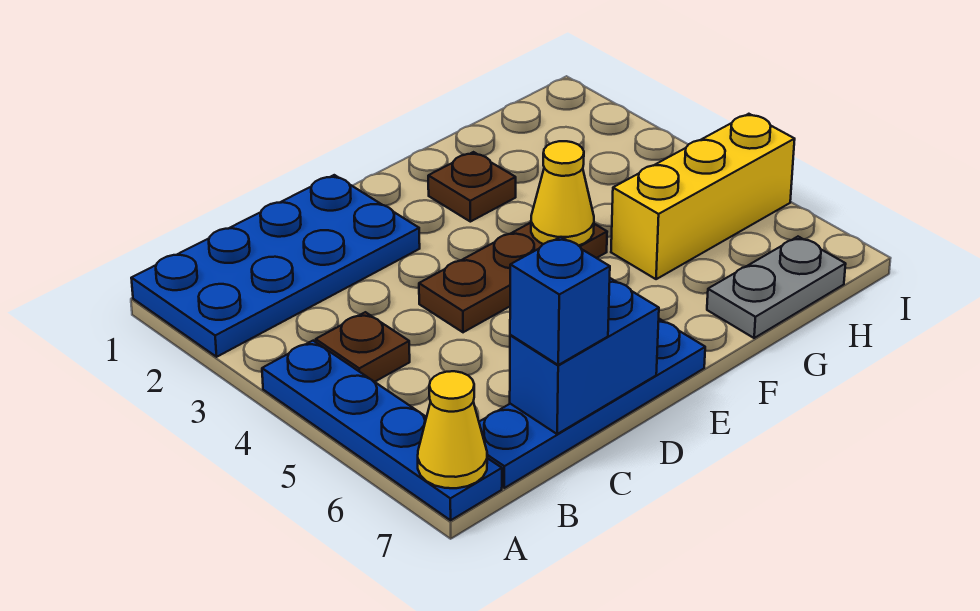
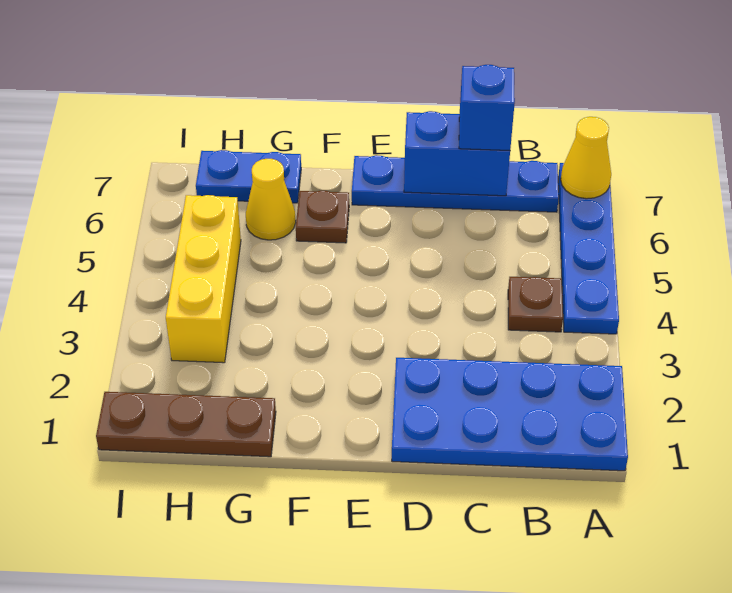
brown plate D4:F4 level 1 -> brown plate G1:I1 level 1
brown plate F2 level 1 -> brown plate F6 level 1
yellow cone F4 level 2 -> yellow cone G6 level 1
yellow brick G5:I5 level 1 -> yellow brick H3:H5 level 1
grey plate G7:H7 level 1 -> blue plate G7:H7 level 1

